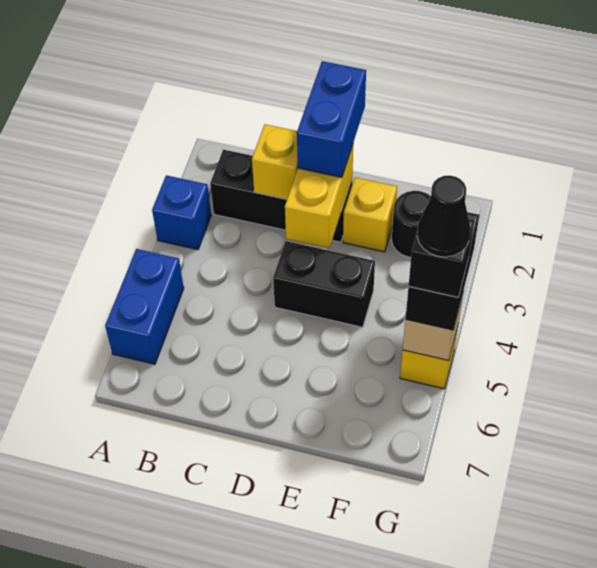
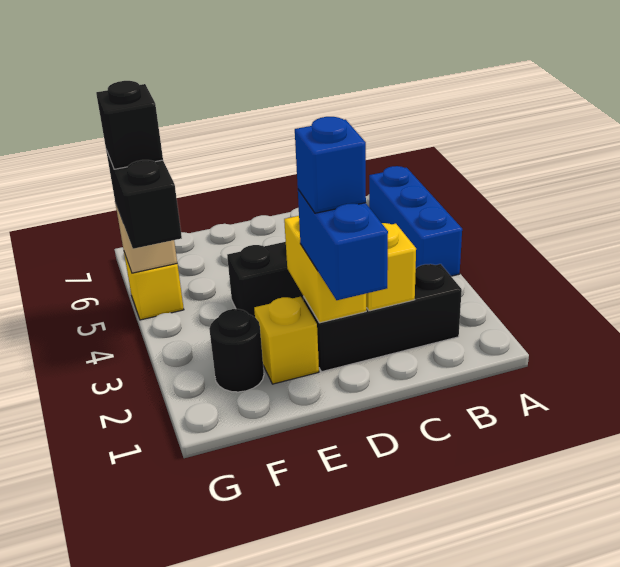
blue brick A3 level 1 -> blue brick D2 level 4
blue brick A5:A6 level 1 -> blue brick A4:A6 level 1
black cone G5 level 5 -> none

